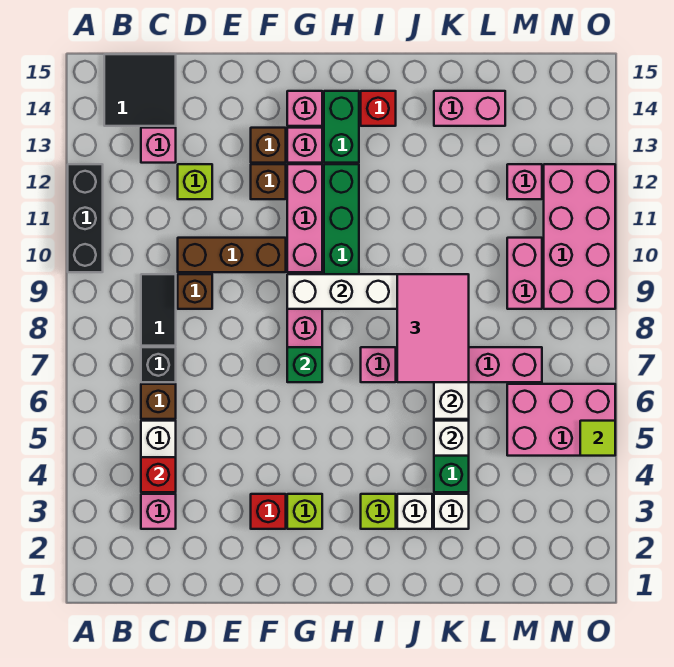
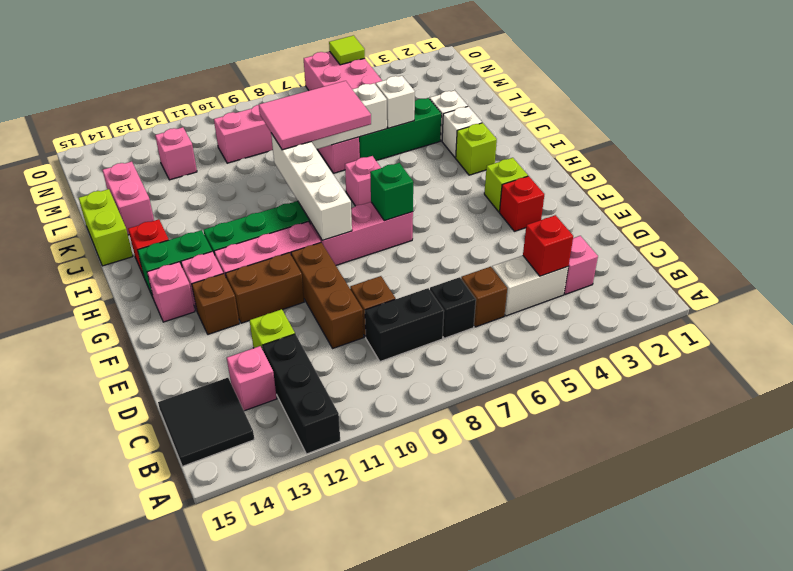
black brick A10:A12 level 1 -> black brick A12:C12 level 1
black tile C8:C9 level 1 -> black brick C8:C9 level 1
brown brick F12 level 1 -> brown brick F11:F12 level 1
none -> lime brick J15:K15 level 1
pink brick N9:O12 level 1 -> none

